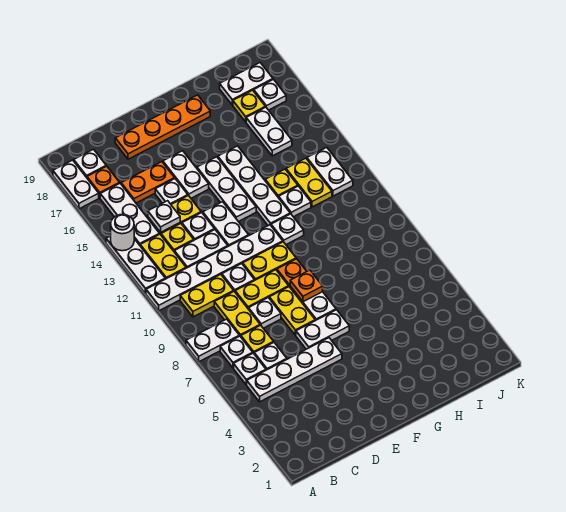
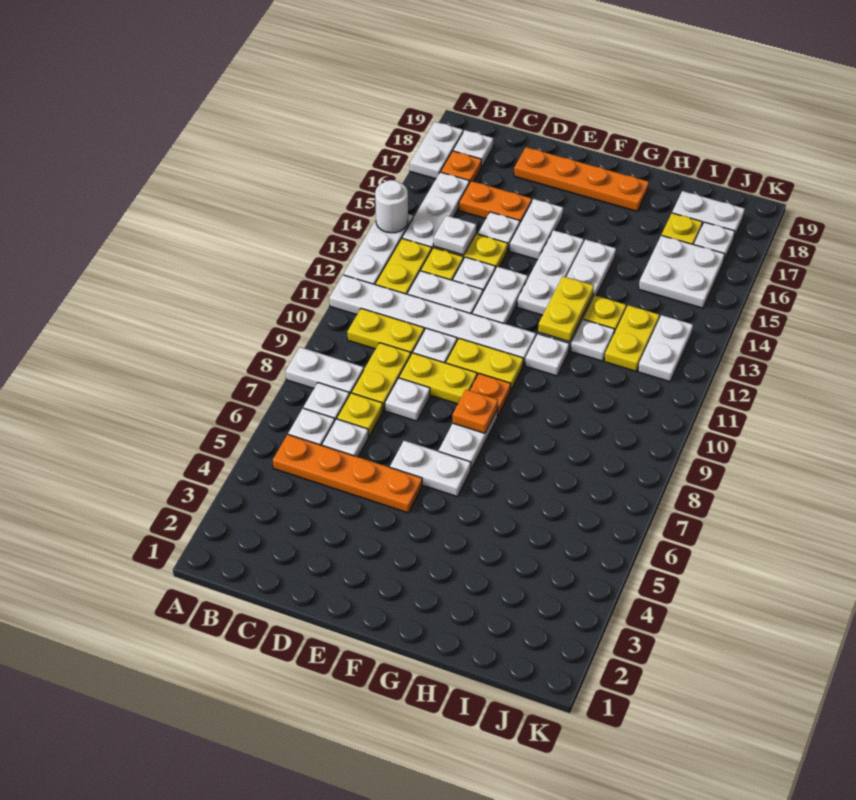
white plate B5:E5 level 1 -> orange plate B5:E5 level 1
yellow plate E7:E8 level 1 -> yellow plate G12:G13 level 2
white plate I15:I16 level 1 -> white plate I15:J16 level 1

